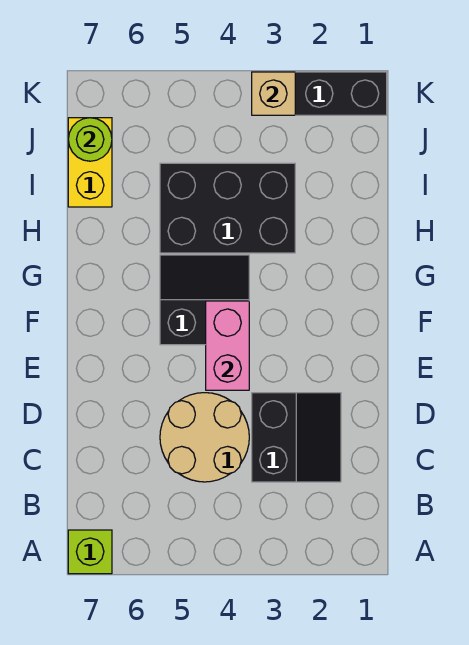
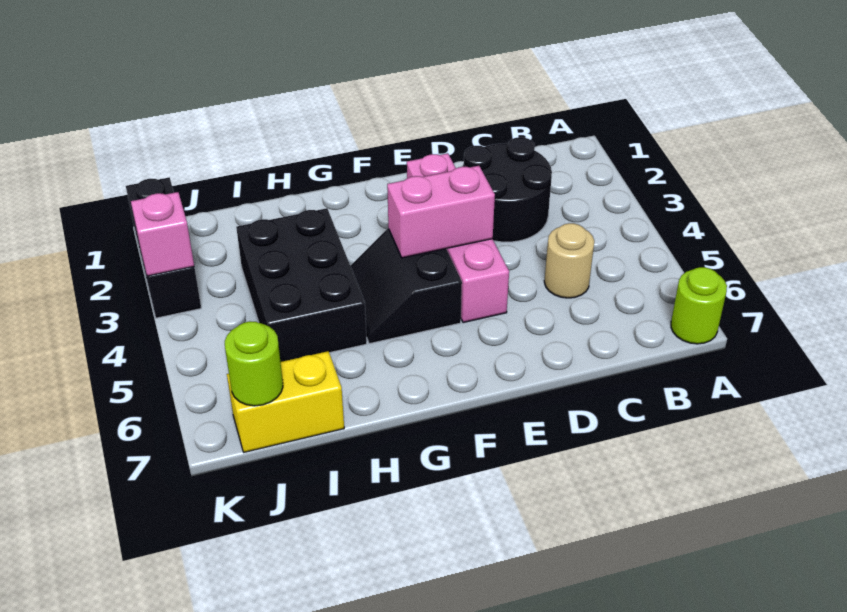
lime brick A7 level 1 -> lime round brick A7 level 1
black slope C2:D3 level 1 top 3 -> black round brick C2:D3 level 1
tan round brick C4:D5 level 1 -> tan round brick C5 level 1
none -> pink brick E2:E5 level 1
tan brick K3 level 2 -> pink brick K3 level 2

